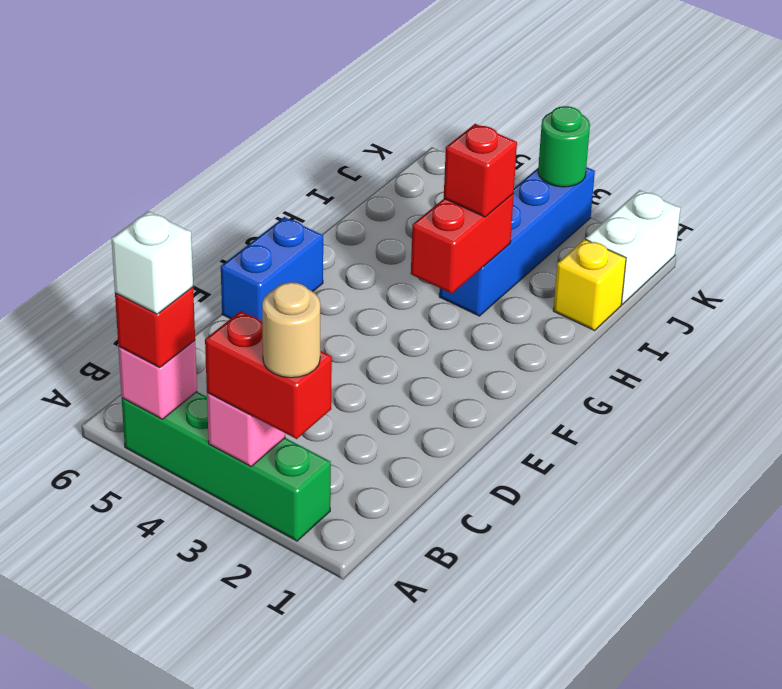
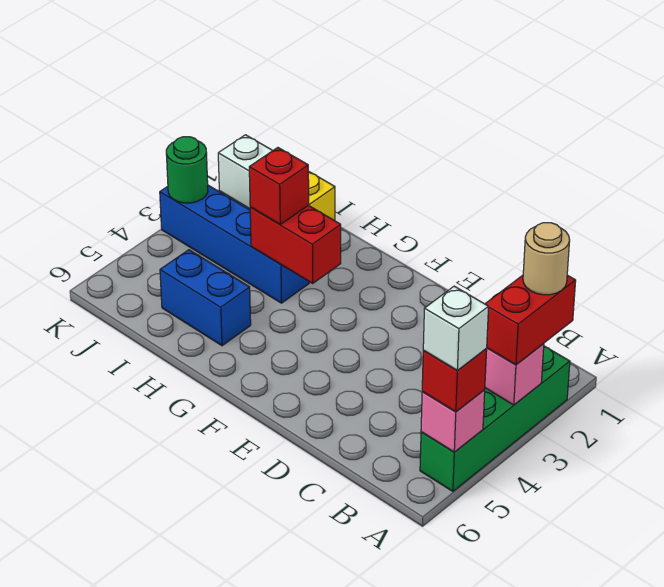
blue brick E6:F6 level 1 -> blue brick H5:I5 level 1

